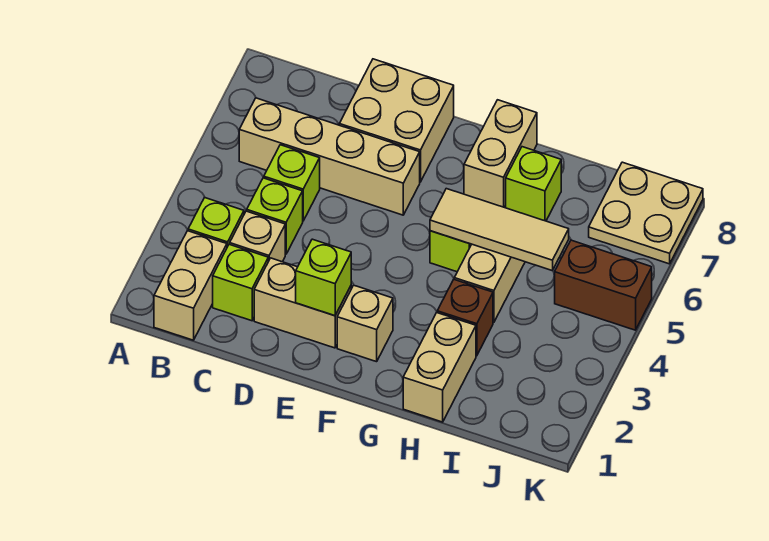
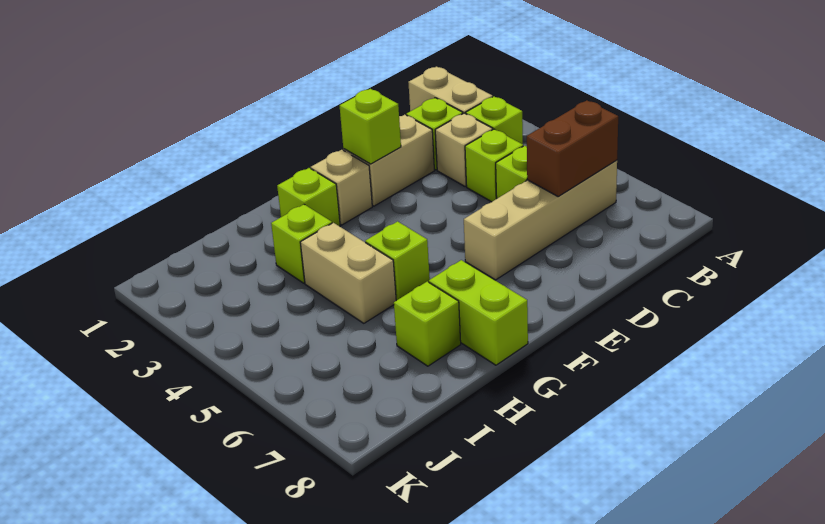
tan brick D7:E8 level 1 -> none
none -> lime brick G2 level 1
tan tile G5:I5 level 2 -> none
tan brick G7:G8 level 1 -> lime brick G7:G8 level 1
tan brick H1:H2 level 1 -> none
brown brick H3 level 1 -> lime brick H3 level 1
brown brick J5:K5 level 1 -> brown brick B6:C6 level 2
tan plate J7:K8 level 1 -> none

